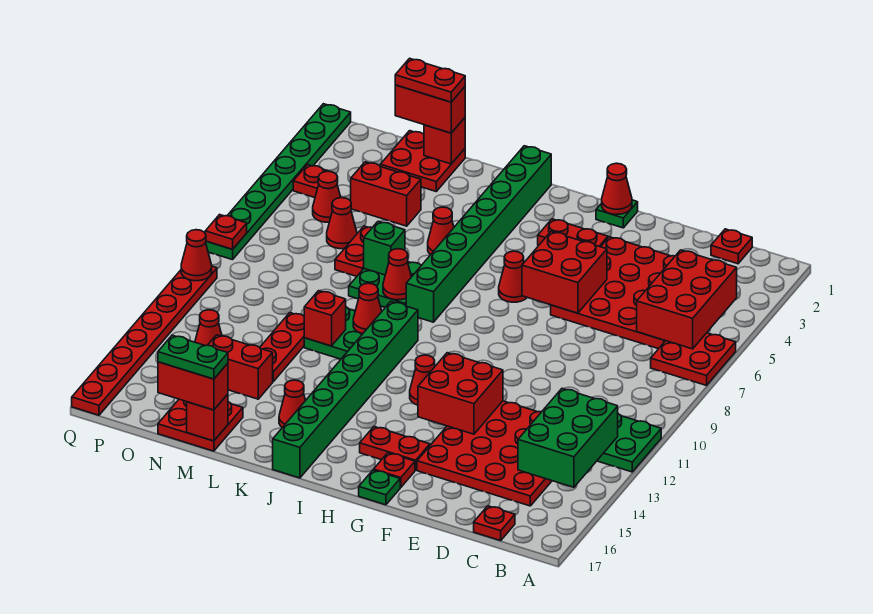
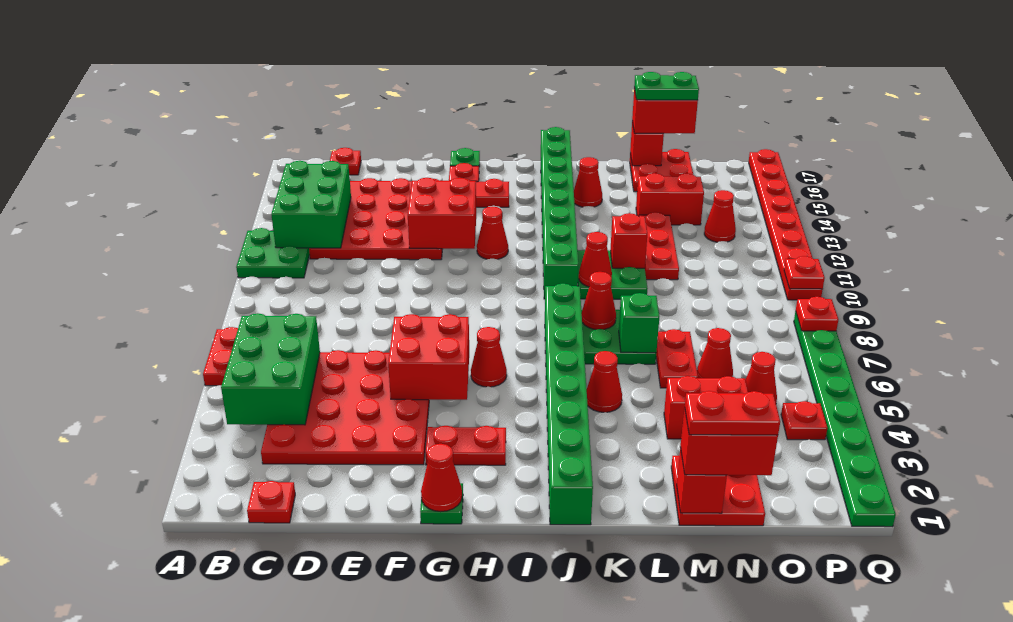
red brick B4:C6 level 2 -> green brick B4:C6 level 2
red cone Q10 level 2 -> red plate Q10 level 2

